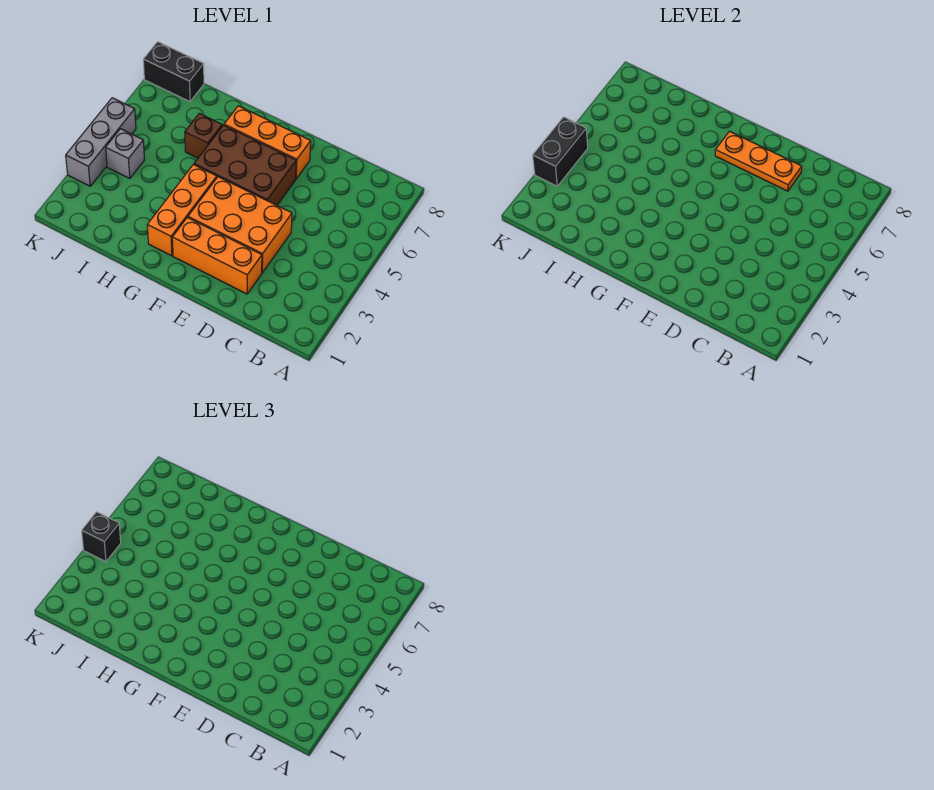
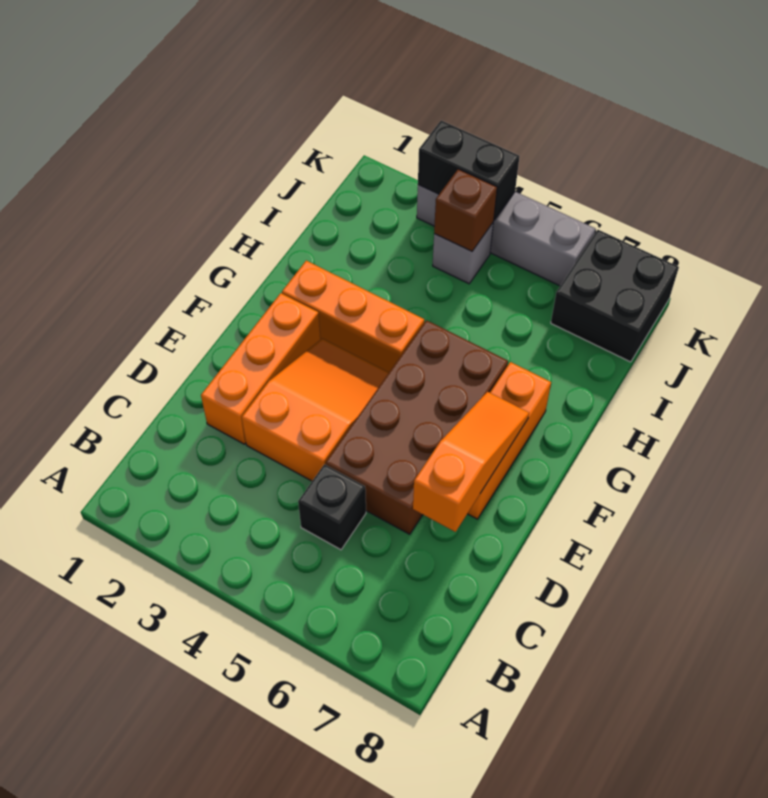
orange brick D3:F4 level 1 -> orange slope D3:F4 level 1 top D
orange plate D7:F7 level 2 -> orange slope D7:F7 level 2 top D
brown brick E5:G6 level 1 -> brown brick D5:G6 level 1
brown brick H6 level 1 -> brown brick J4 level 2
black brick J8:K8 level 1 -> black brick J7:K8 level 1
grey brick K3:K5 level 1 -> grey brick K3:K6 level 1
black brick K4 level 3 -> black brick C5 level 1

